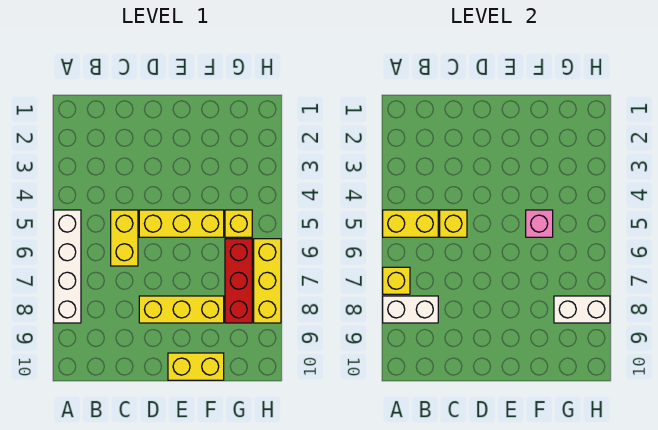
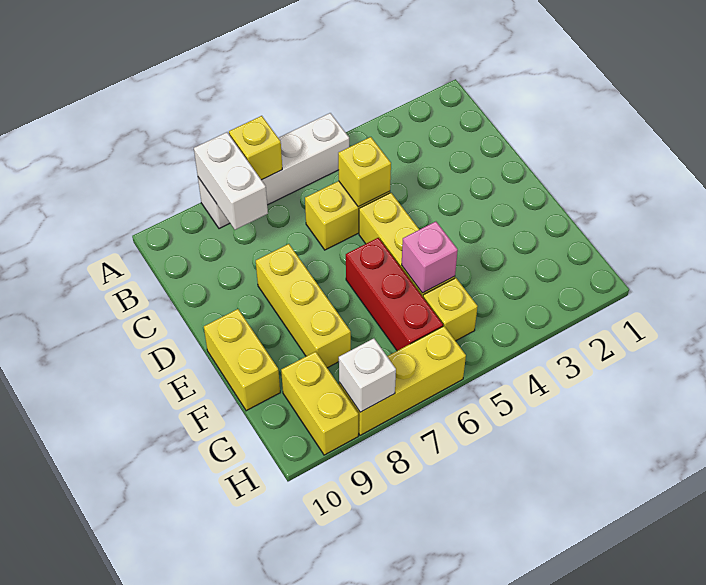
yellow brick A5:B5 level 2 -> yellow brick G9:H9 level 1
red brick G6:G8 level 1 -> red brick E6:G6 level 1
white brick G8:H8 level 2 -> white brick H8 level 2

